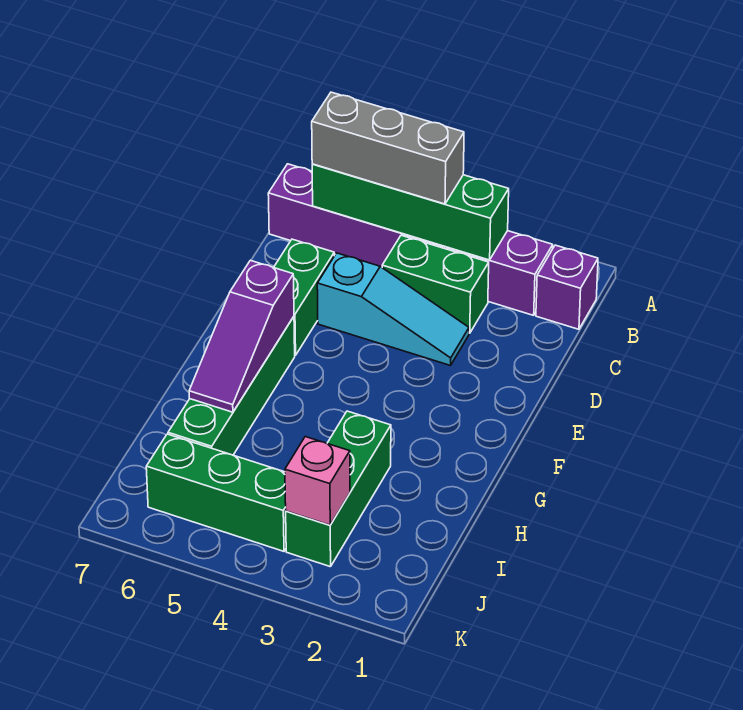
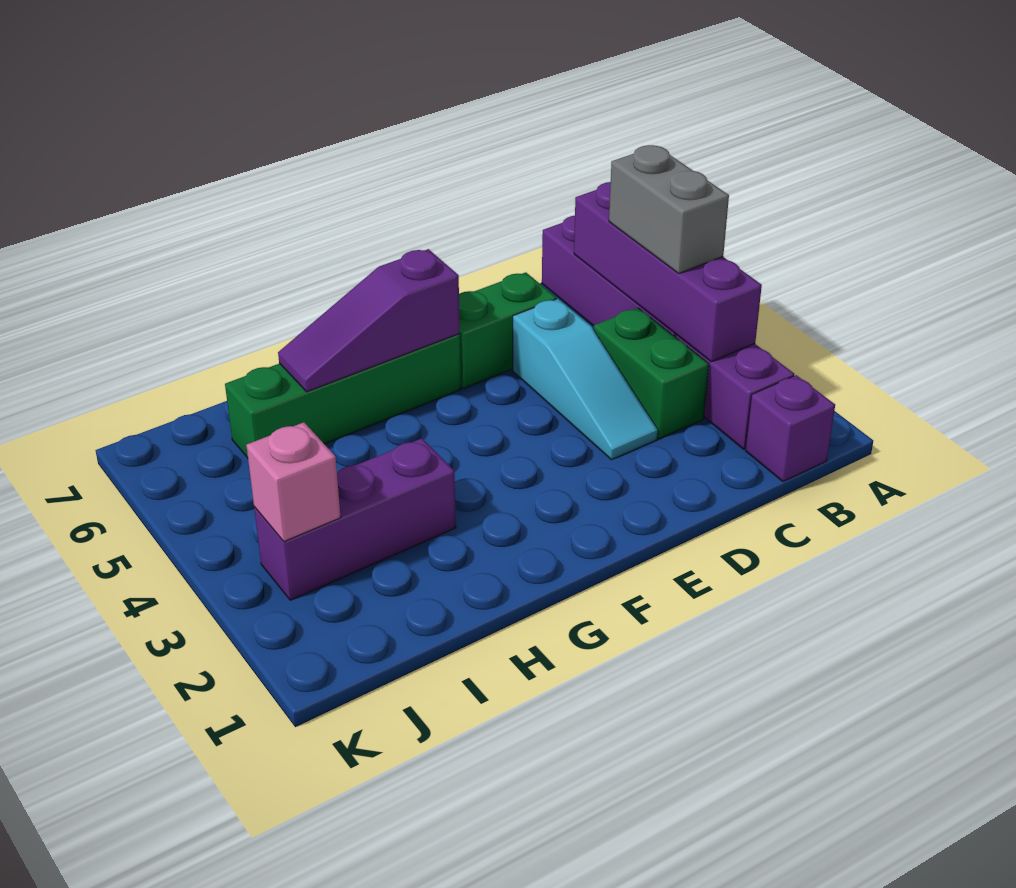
green brick B3:B6 level 2 -> purple brick B3:B6 level 2
grey brick B4:B6 level 3 -> grey brick B4:B5 level 3
green brick H3:J3 level 1 -> purple brick H3:J3 level 1
green brick J4:J6 level 1 -> none

